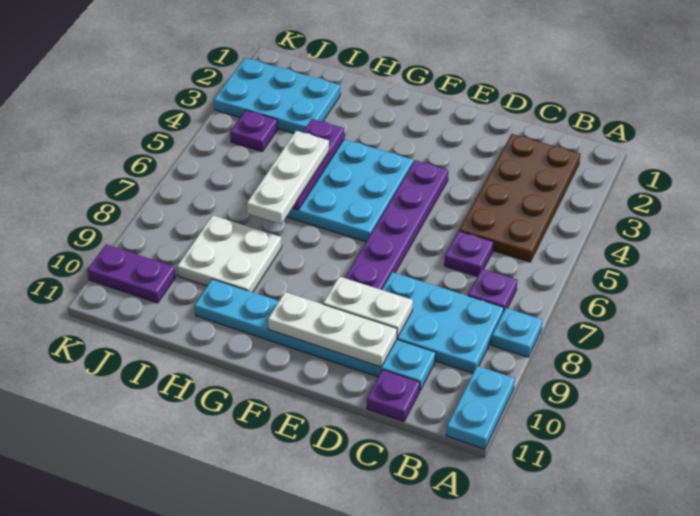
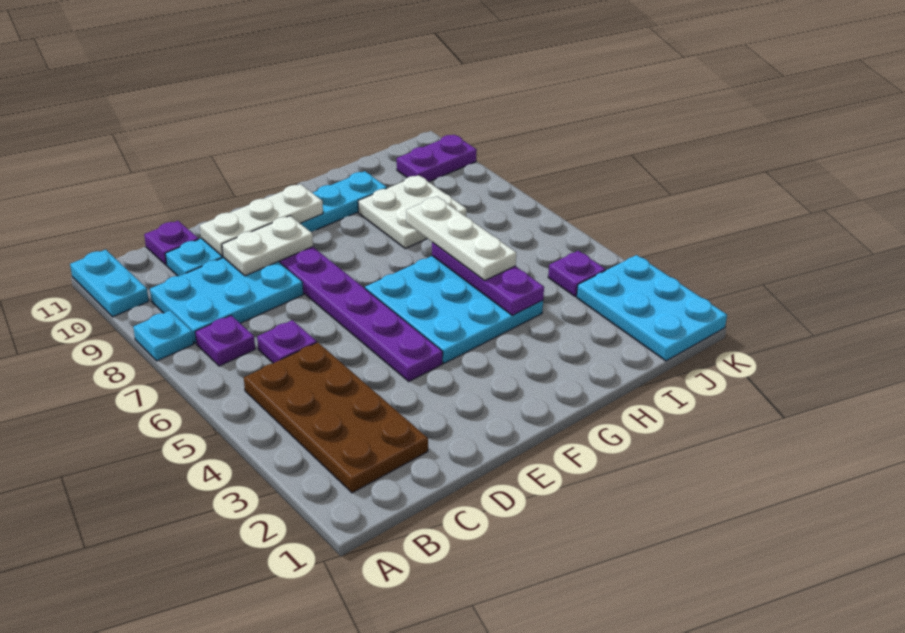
cyan plate I2:K3 level 1 -> cyan plate J1:K3 level 1

